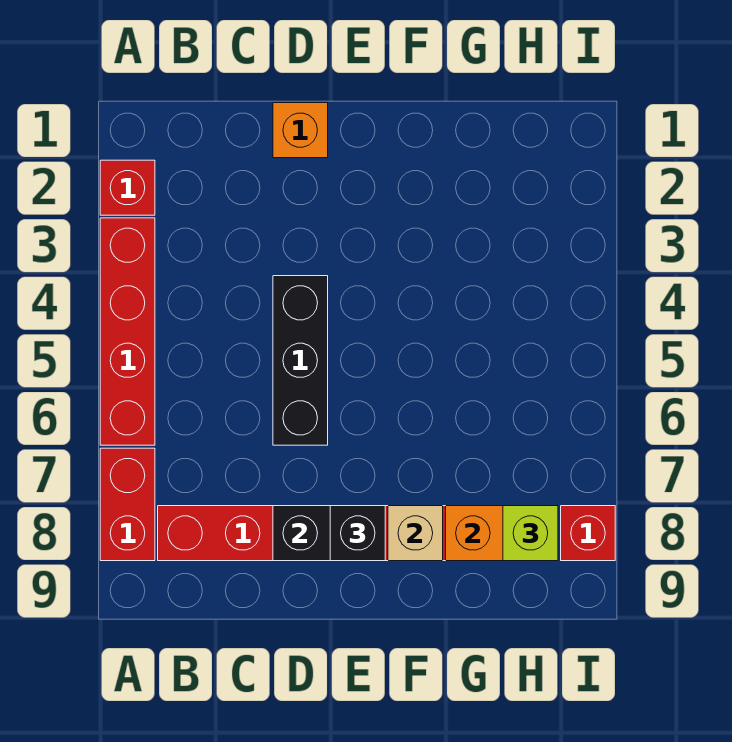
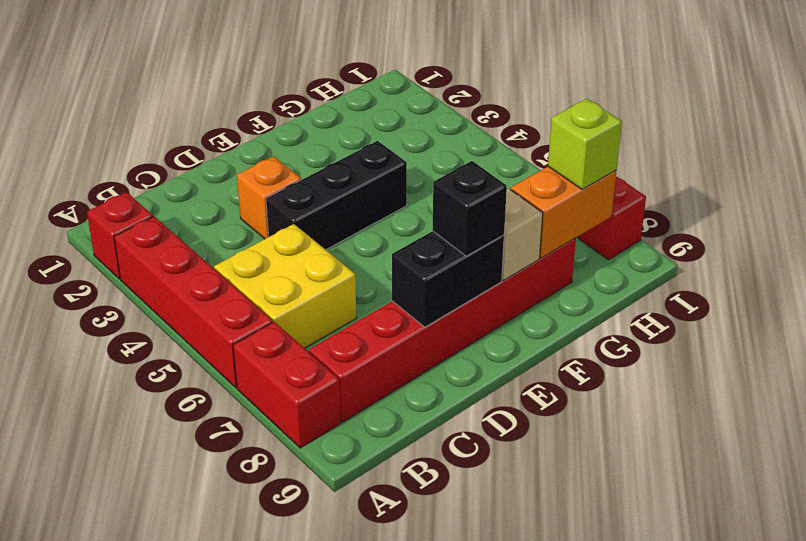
none -> yellow brick B5:C6 level 1
orange brick D1 level 1 -> orange brick D3 level 1
black brick D4:D6 level 1 -> black brick D4:F4 level 1

